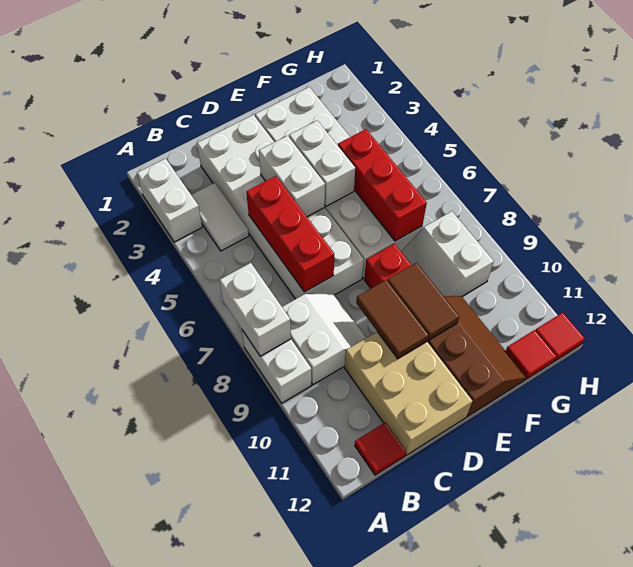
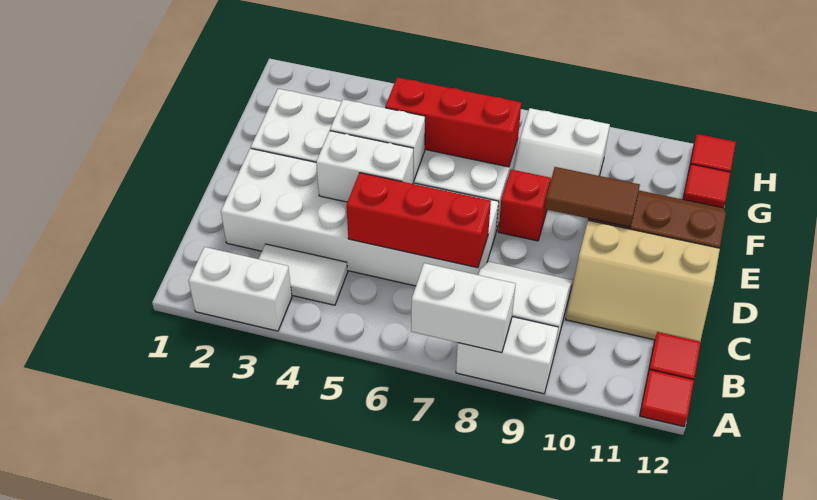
none -> red tile A12 level 1
tan brick C10:D12 level 1 -> tan slope C10:D12 level 1 top D
brown tile D9:D10 level 2 -> none

